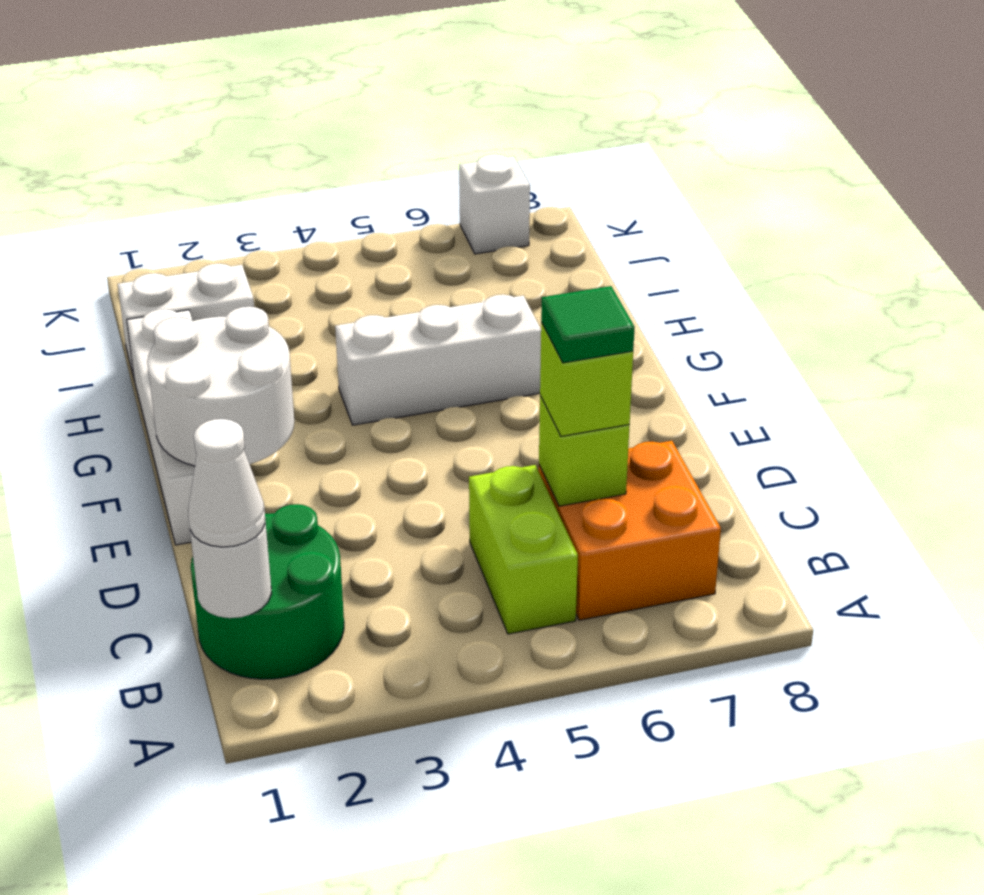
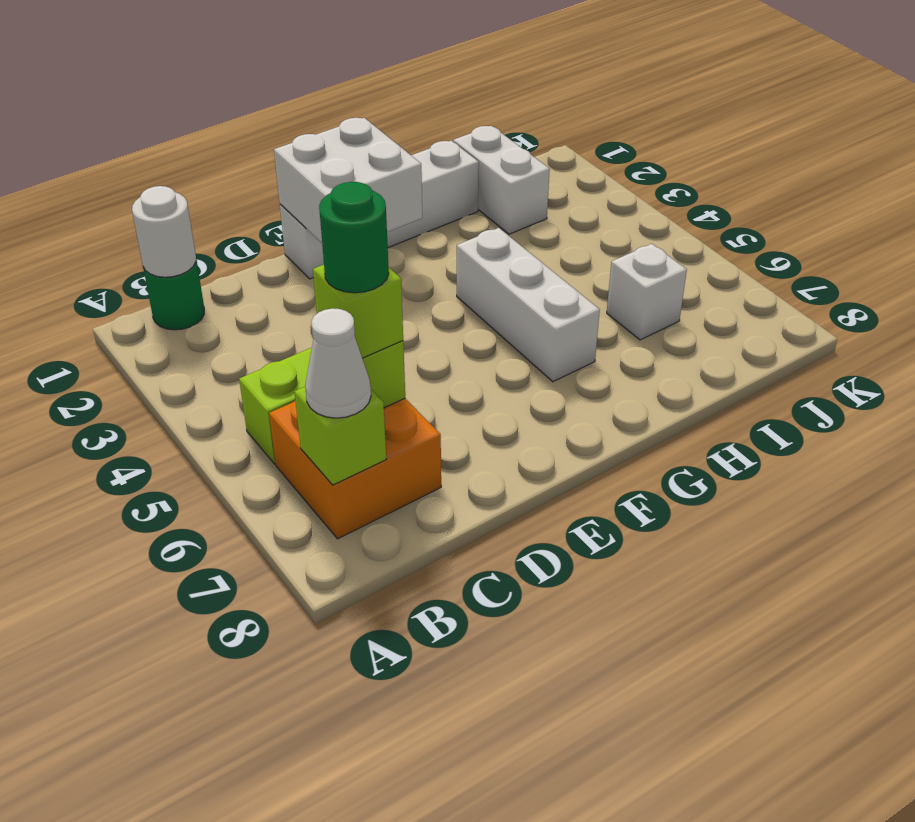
green round brick B1:C2 level 1 -> green round brick B1 level 1
white cone B1 level 3 -> white cone B7 level 3
none -> lime brick B7 level 2
green tile C6 level 4 -> green round brick C6 level 4
white round brick E1:F2 level 2 -> white brick E1:F2 level 2
white brick K7 level 1 -> white brick I6 level 1

